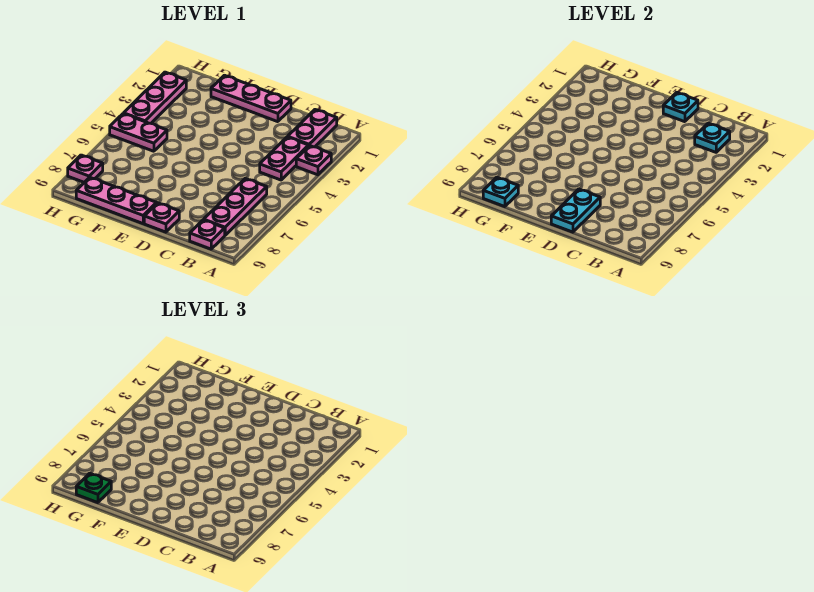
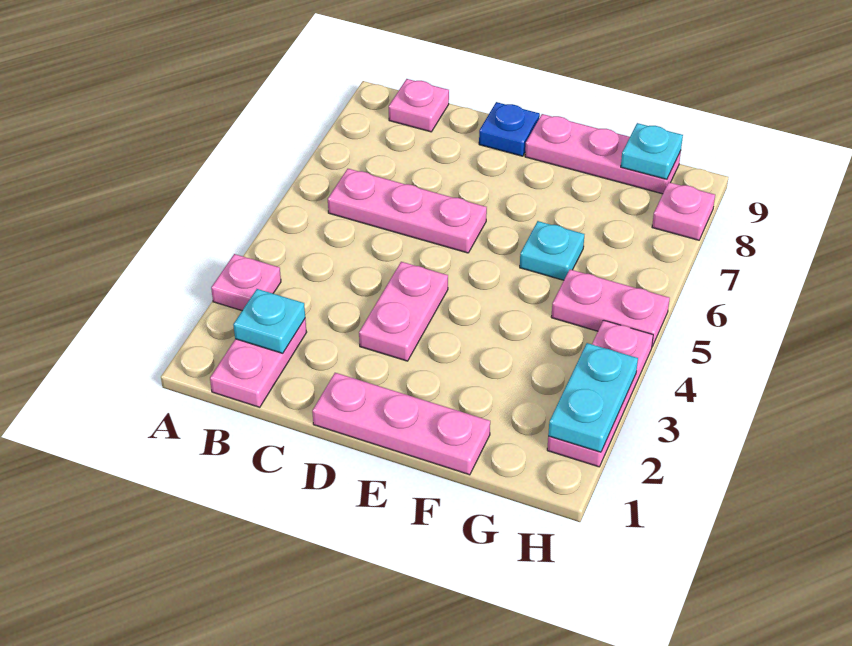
pink plate B3:B4 level 1 -> pink plate D3:D4 level 1
pink plate B6:B8 level 1 -> pink plate B6:D6 level 1
cyan plate D1 level 2 -> cyan plate F6 level 1
cyan plate D8:D9 level 2 -> cyan plate H2:H3 level 2
pink plate D9 level 1 -> blue plate D9 level 1
green plate G9 level 3 -> none

